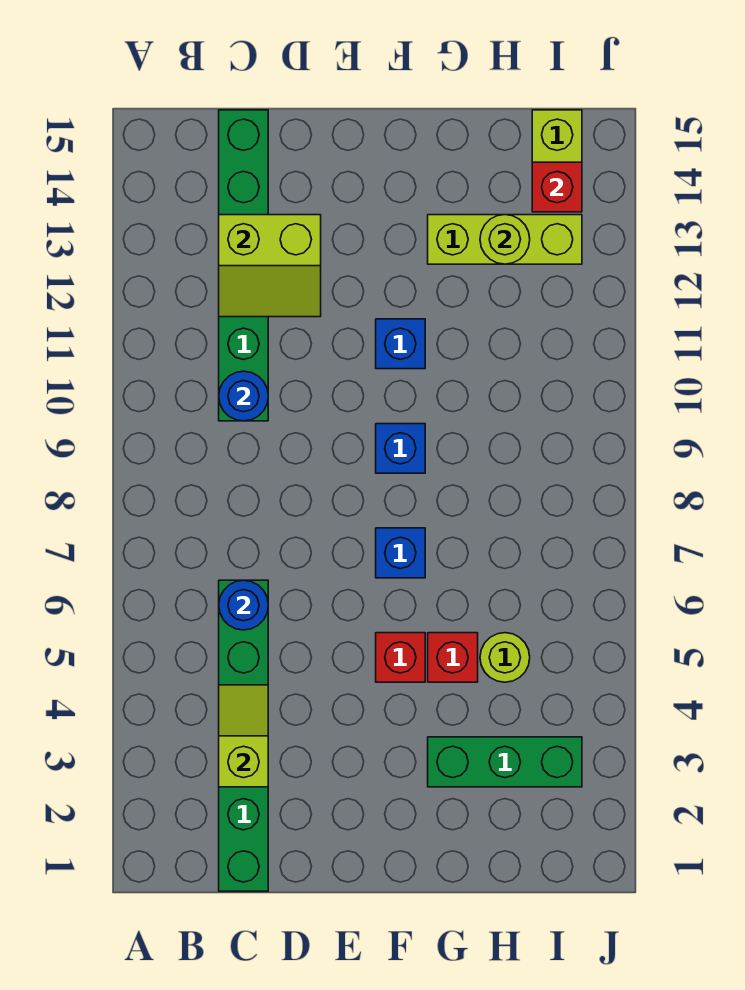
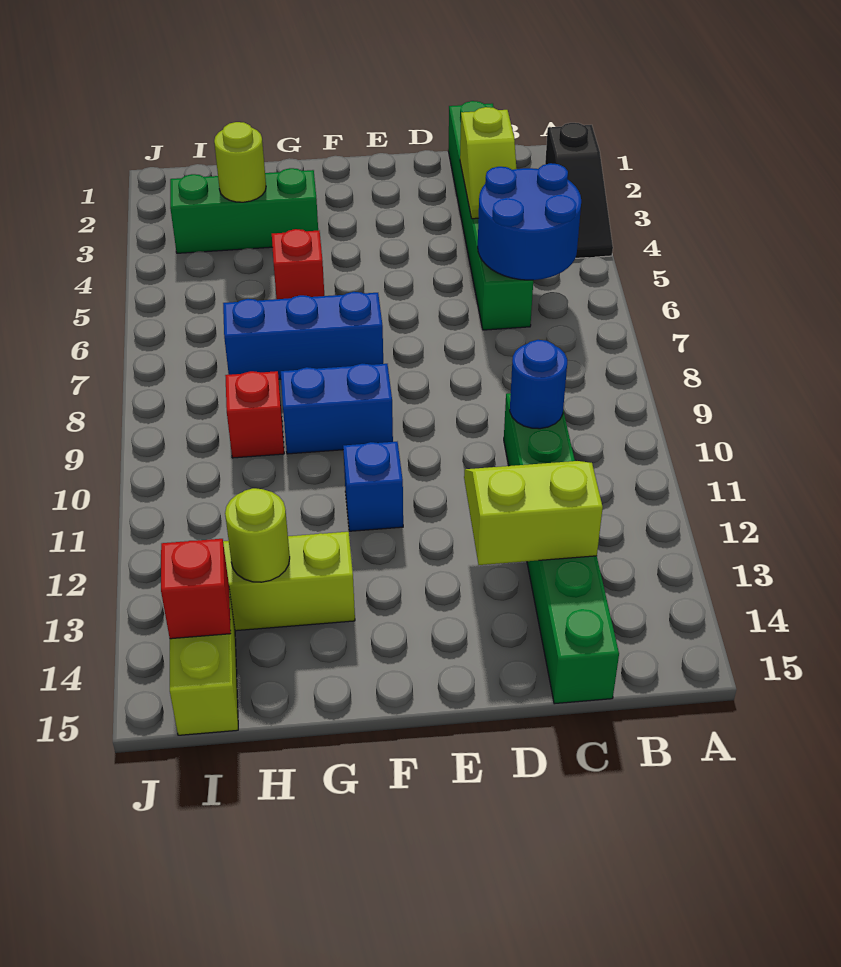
none -> black slope A2:A4 level 1 top 2
blue round brick C6 level 2 -> blue round brick B5:C6 level 2
red brick F5 level 1 -> red brick H9 level 1
blue brick F7 level 1 -> blue brick F7:H7 level 1
blue brick F9 level 1 -> blue brick F9:G9 level 1
lime round brick H5 level 1 -> lime round brick H3 level 2

